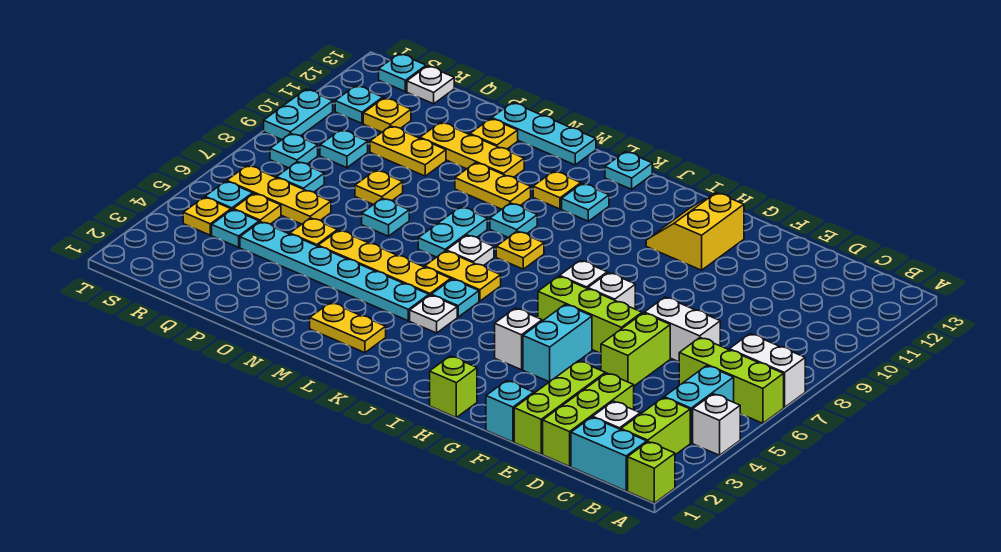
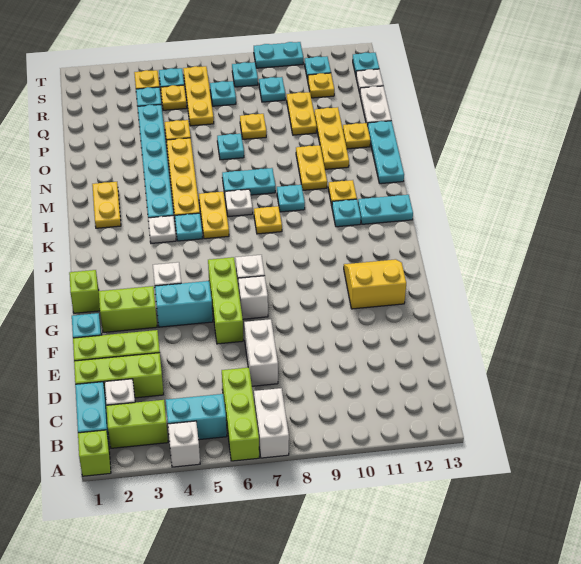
lime brick E5:E6 level 1 -> lime brick G2:G3 level 1
cyan plate K13 level 1 -> cyan plate K12:K13 level 1
none -> white plate P13:Q13 level 1

